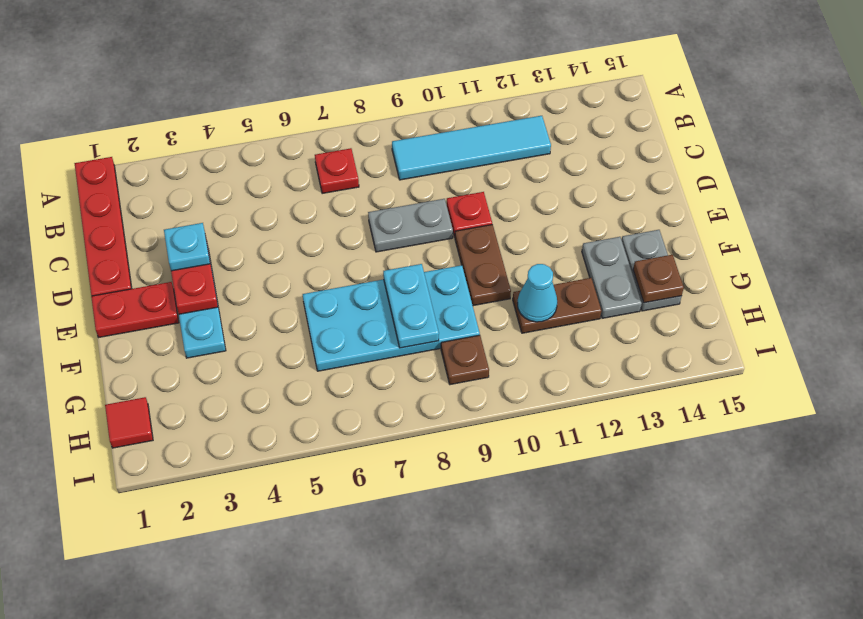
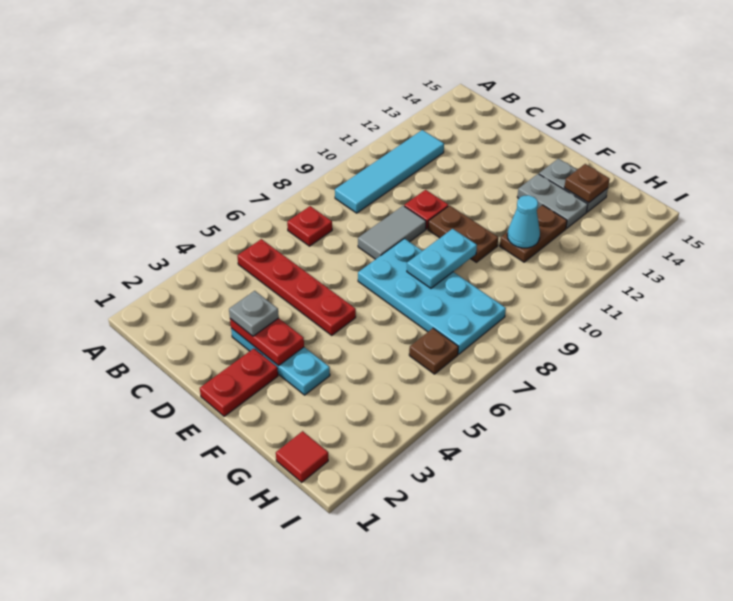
red plate A1:D1 level 1 -> red plate B5:E5 level 1
cyan plate D3 level 3 -> grey plate D3 level 3
grey plate D8:D9 level 1 -> grey tile D8:D9 level 1
cyan plate F6:G9 level 1 -> cyan plate E7:H8 level 1
cyan plate F8:G8 level 2 -> cyan plate F8:F9 level 2
brown plate H9 level 1 -> brown plate H6 level 1

